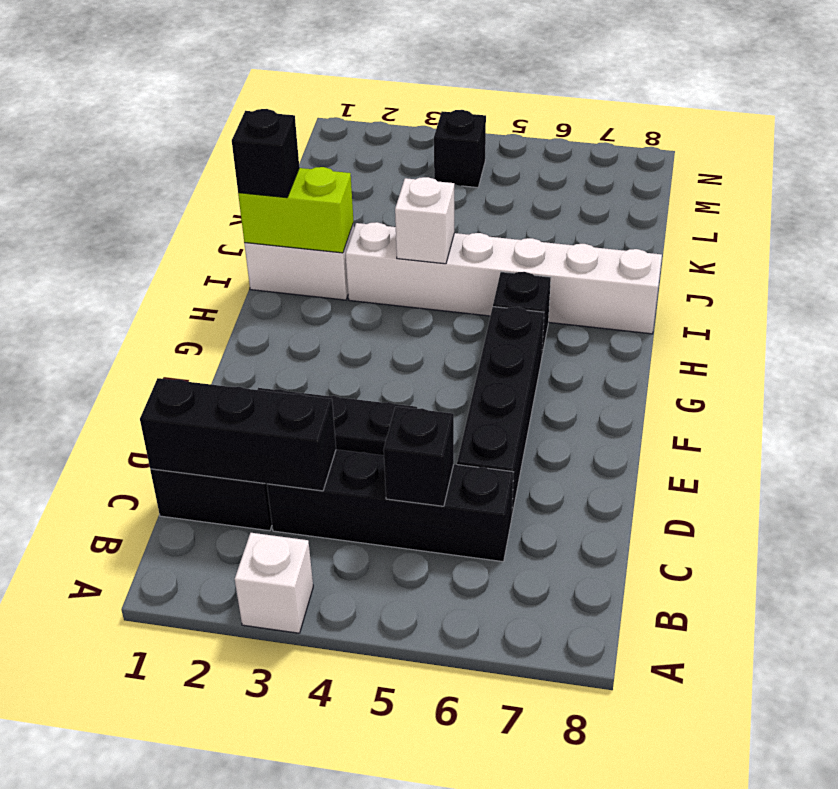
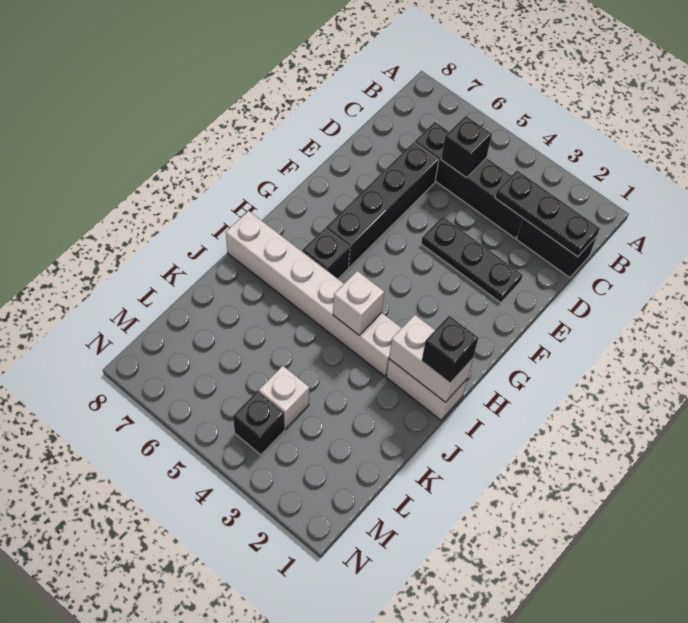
white brick A3 level 1 -> white brick L4 level 1
black brick C1:C3 level 2 -> black plate C1:C3 level 2
lime brick I1:I2 level 2 -> white brick I1:I2 level 2

